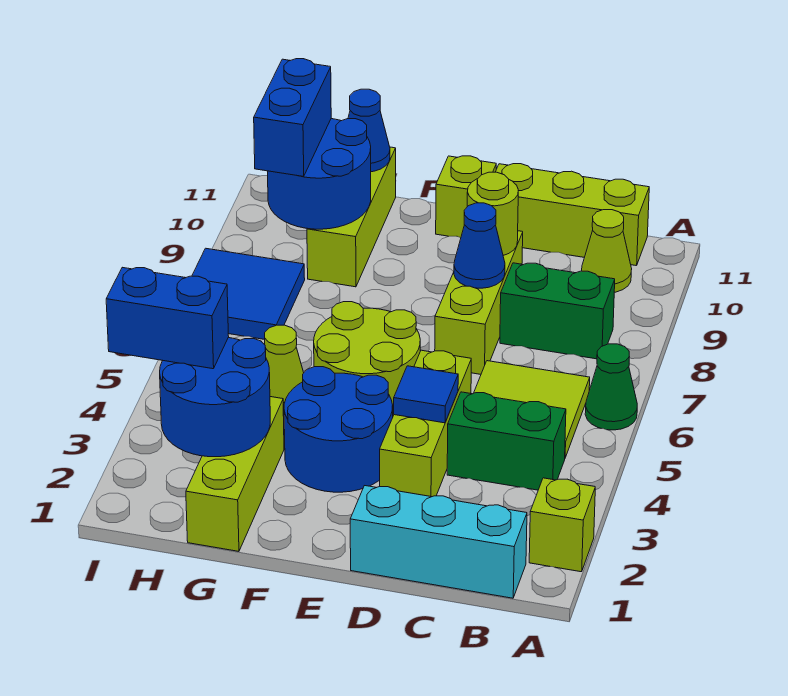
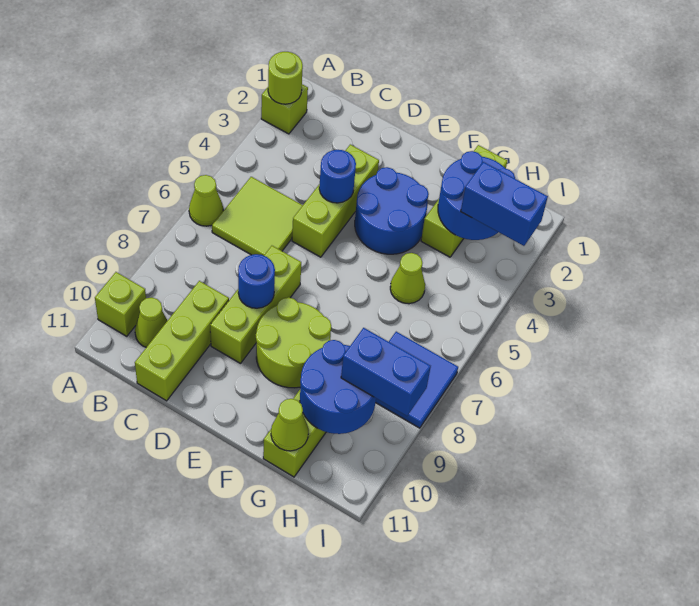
green cone A6 level 1 -> lime cone A6 level 1
cyan brick B1:D1 level 1 -> none
green brick B4:C4 level 1 -> none
green brick B8:C8 level 1 -> none
lime brick B11:D11 level 1 -> lime brick C9:C11 level 1
blue tile D4 level 2 -> blue round brick D4 level 2
blue cone D8 level 2 -> blue round brick D8 level 2
lime round brick D9 level 2 -> lime round brick A2 level 2
lime round brick E5:F6 level 1 -> lime round brick E8:F9 level 1
lime brick E11 level 1 -> lime brick A10 level 1
blue cone G11 level 2 -> lime cone G11 level 2
blue brick H9:H10 level 3 -> blue brick H9:I9 level 3

